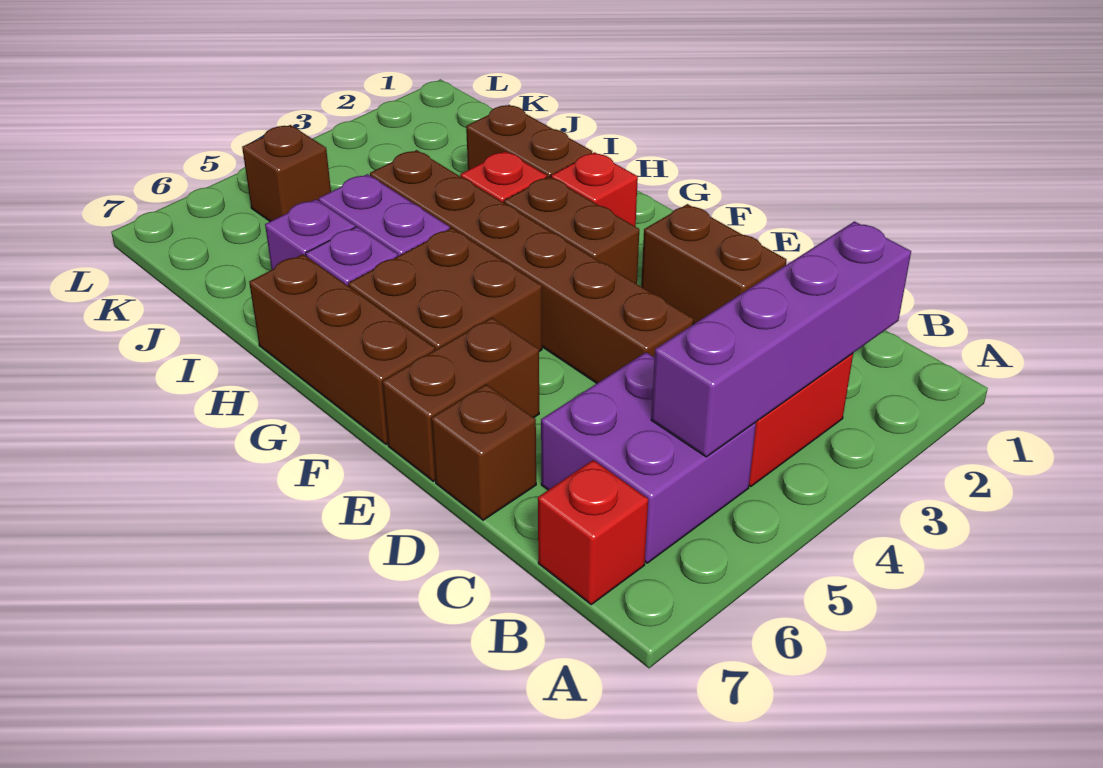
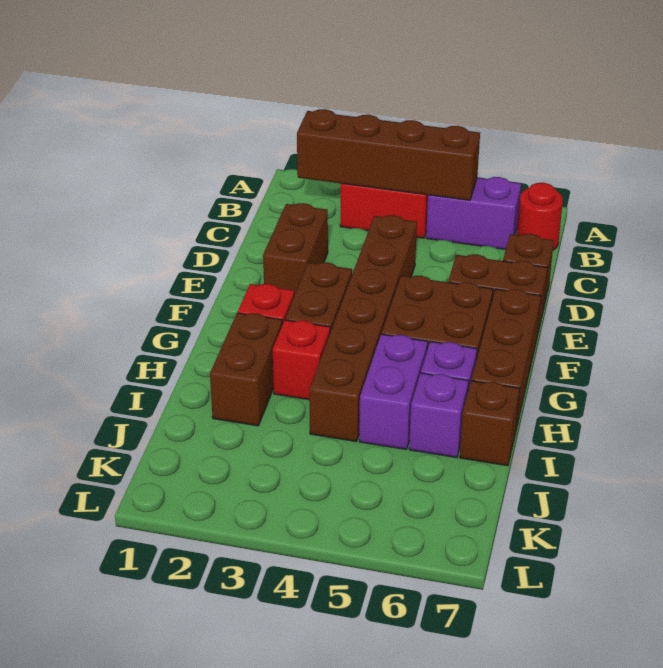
purple brick B2:B5 level 2 -> brown brick B2:B5 level 2
purple brick B5:C6 level 1 -> purple brick B5:B6 level 1
red brick B7 level 1 -> red round brick B7 level 1
brown brick K5 level 1 -> brown brick I7 level 1

